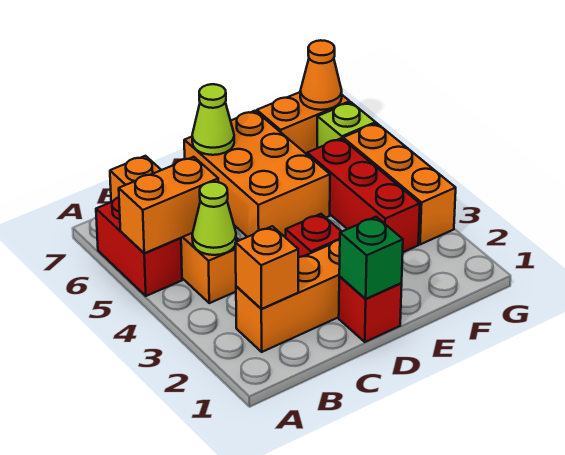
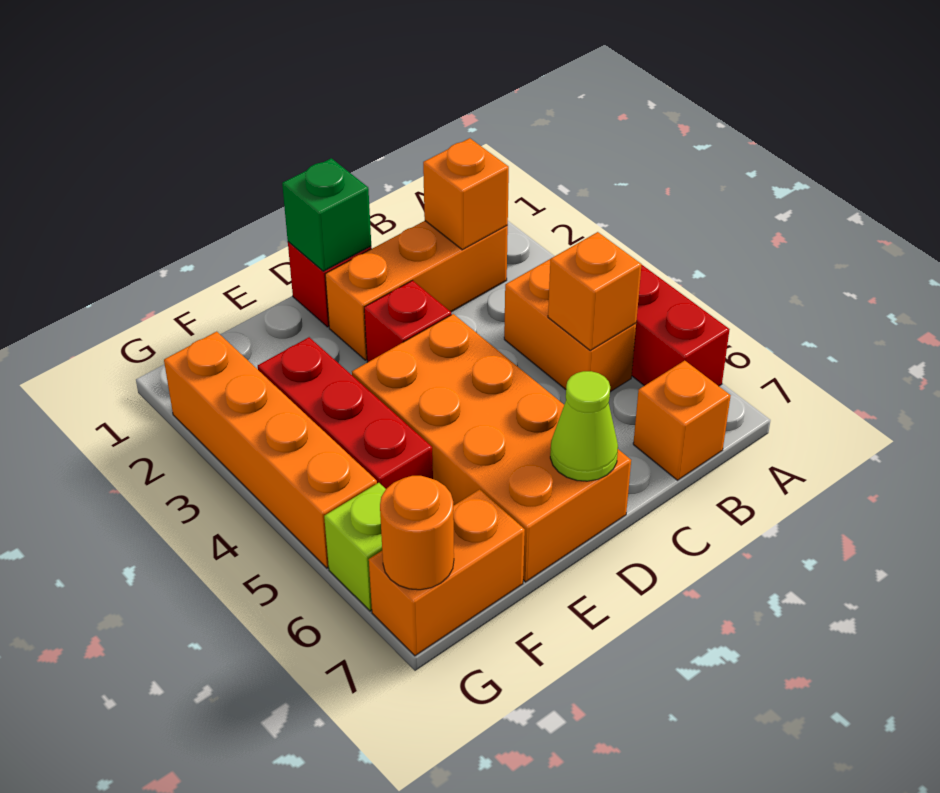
orange brick A5:B5 level 2 -> orange brick B5 level 2
lime cone B4 level 2 -> none
orange brick D5:E7 level 1 -> orange brick D4:E7 level 1
orange brick G3:G5 level 1 -> orange brick G2:G5 level 1
orange cone G7 level 2 -> orange round brick G7 level 2

